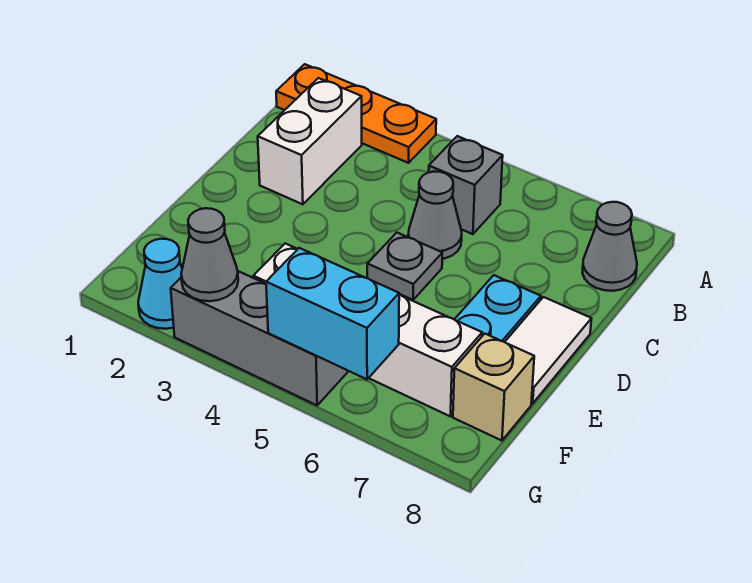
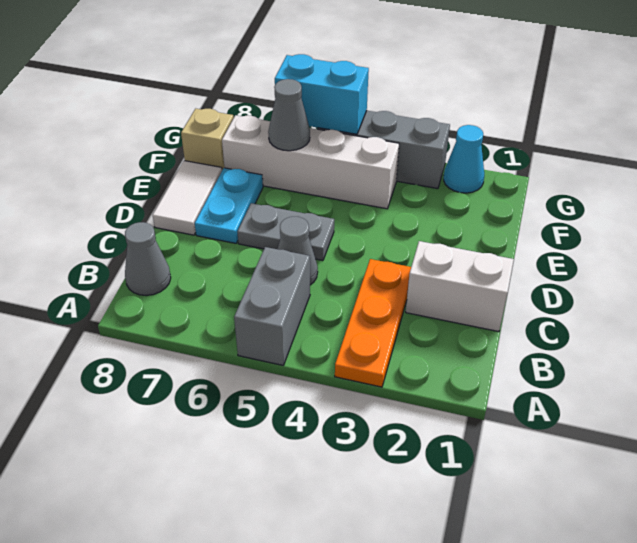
orange plate A1:A3 level 1 -> orange plate A3:C3 level 1
white brick B2:C2 level 1 -> white brick C1:C2 level 1
grey brick B5 level 1 -> grey brick A5:B5 level 1
grey plate D5 level 1 -> grey plate D5:D6 level 1
grey cone G3 level 2 -> grey cone F6 level 2

